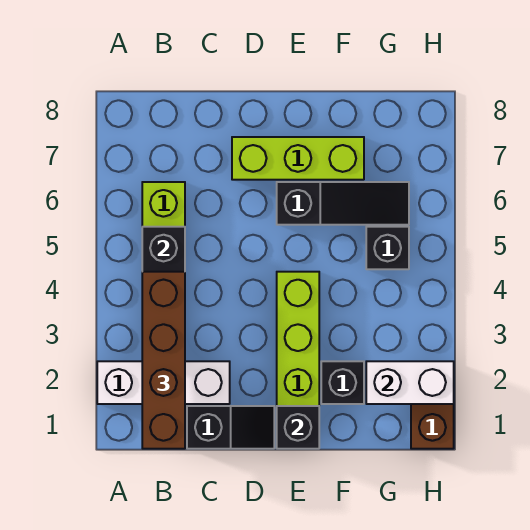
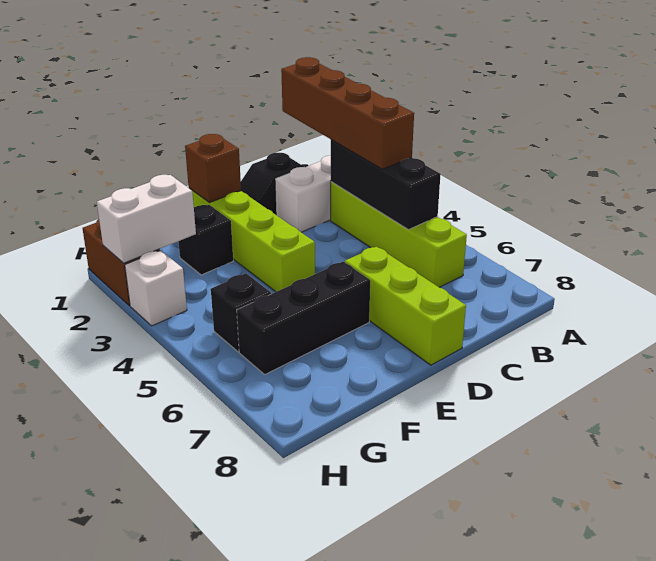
lime brick D7:F7 level 1 -> lime brick D6:D8 level 1
black brick E1 level 2 -> brown brick E1 level 2
black slope E6:G6 level 1 top E -> black brick E6:G6 level 1
none -> white brick H3 level 1

